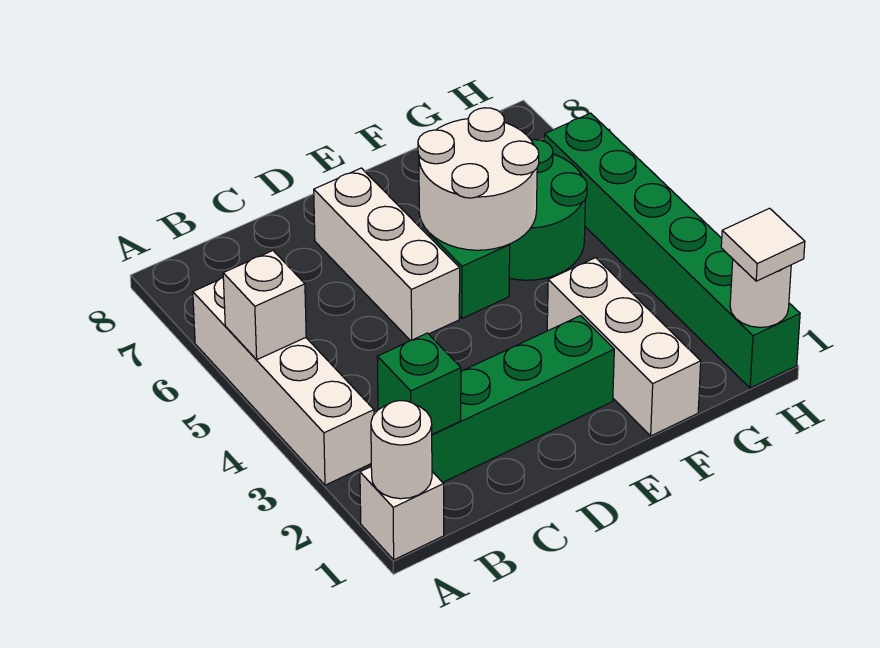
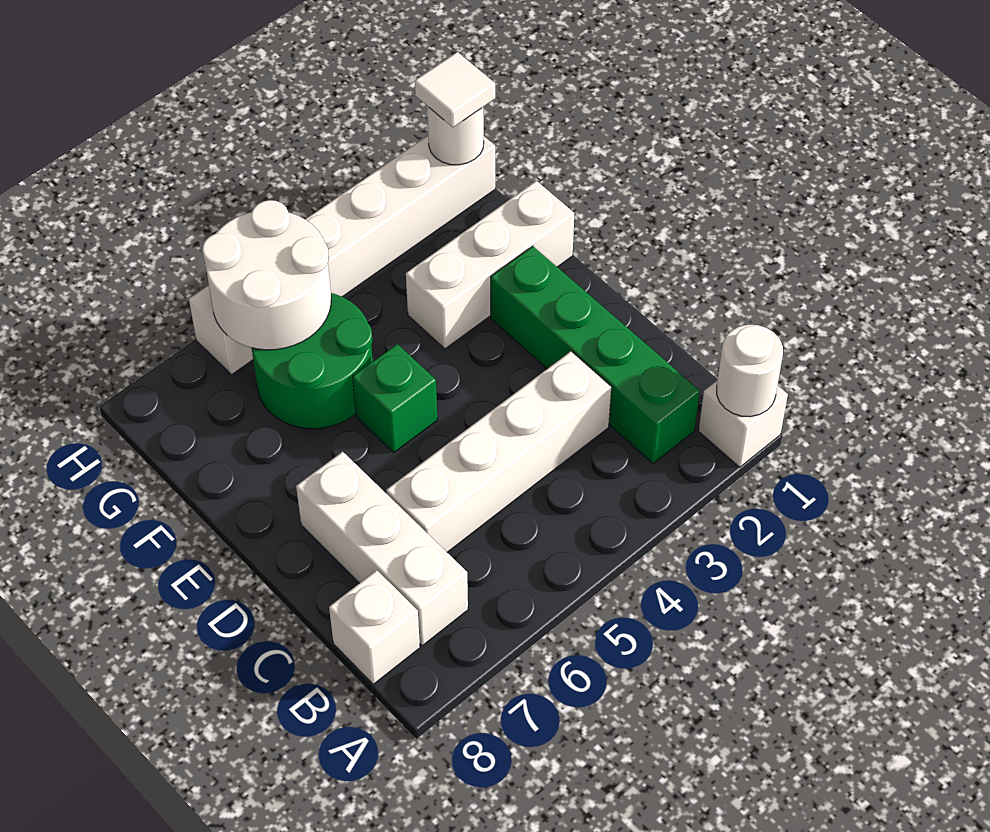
white brick A3:A6 level 1 -> white brick C3:C6 level 1
white brick A5 level 2 -> white brick B8 level 1
green brick B2 level 2 -> none
white brick D5:D7 level 1 -> white brick B7:D7 level 1
white round brick E5:F6 level 2 -> white round brick G5:H6 level 2
green brick H1:H6 level 1 -> white brick H1:H6 level 1

